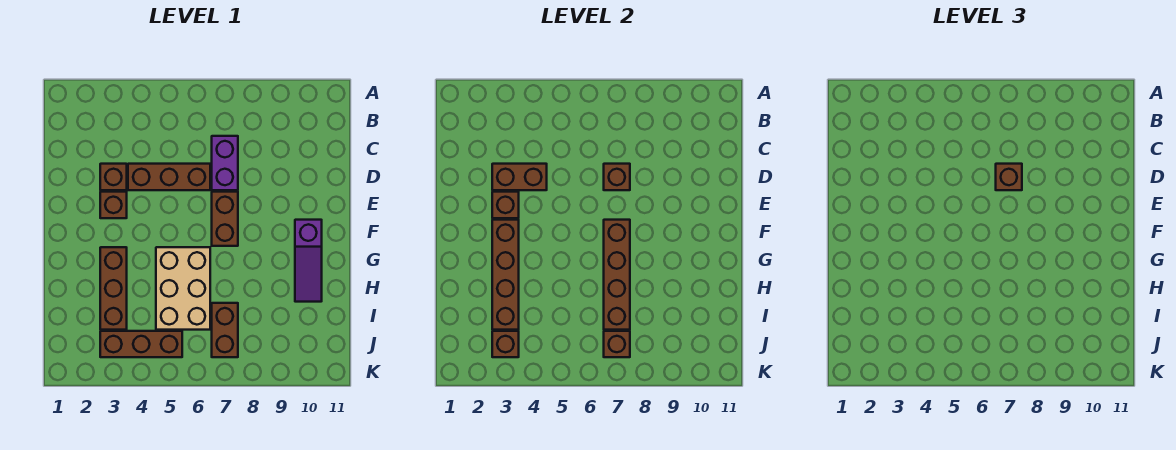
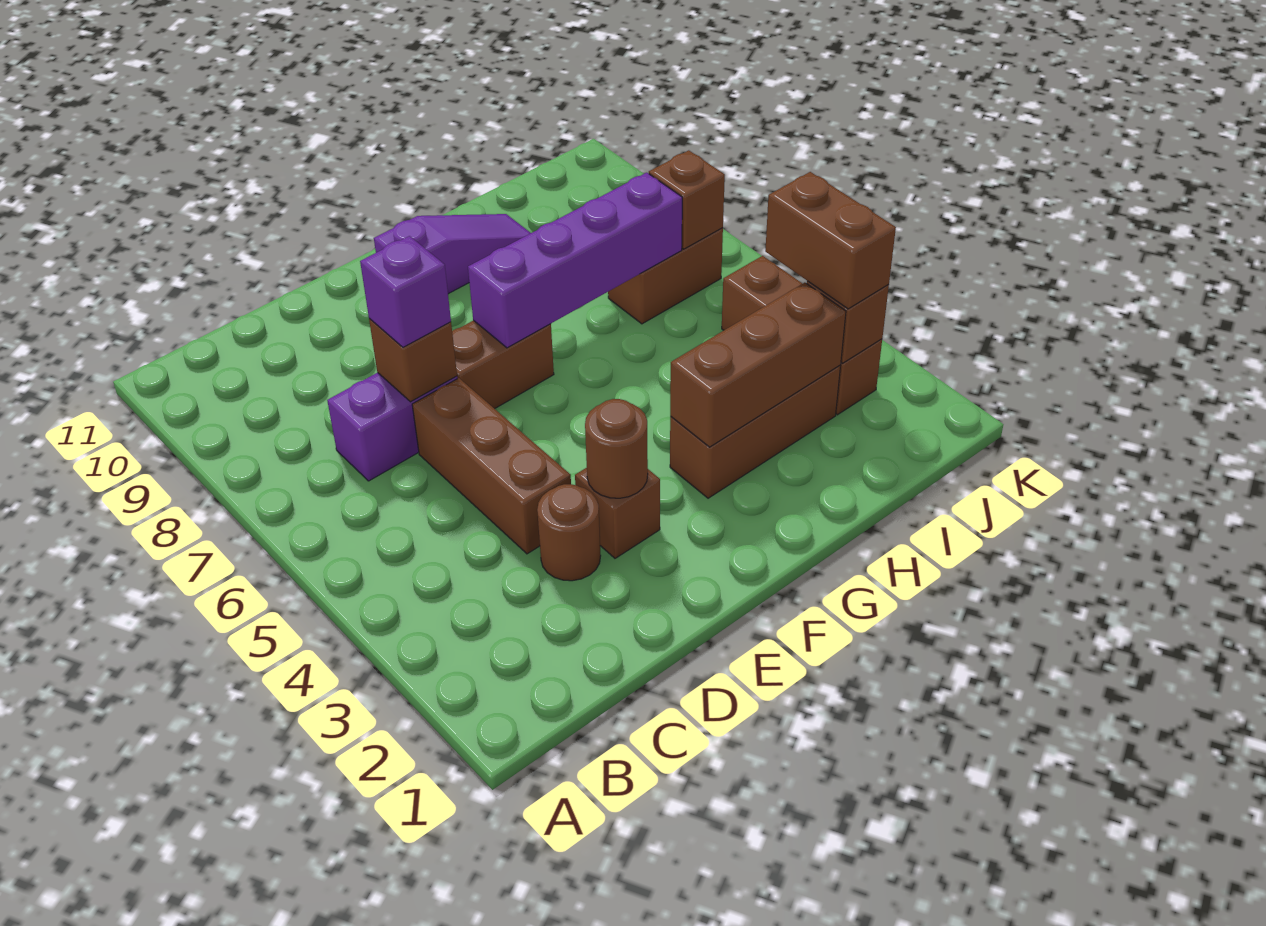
brown brick D3 level 1 -> brown round brick D3 level 1
brown brick D3:D4 level 2 -> brown brick J3:J4 level 3
brown brick D7 level 3 -> purple brick D7 level 3
brown brick E3 level 2 -> brown round brick E3 level 2
brown brick F3:I3 level 2 -> brown brick G3:I3 level 2
brown brick F7:I7 level 2 -> purple brick F7:I7 level 2
tan brick G5:I6 level 1 -> none

